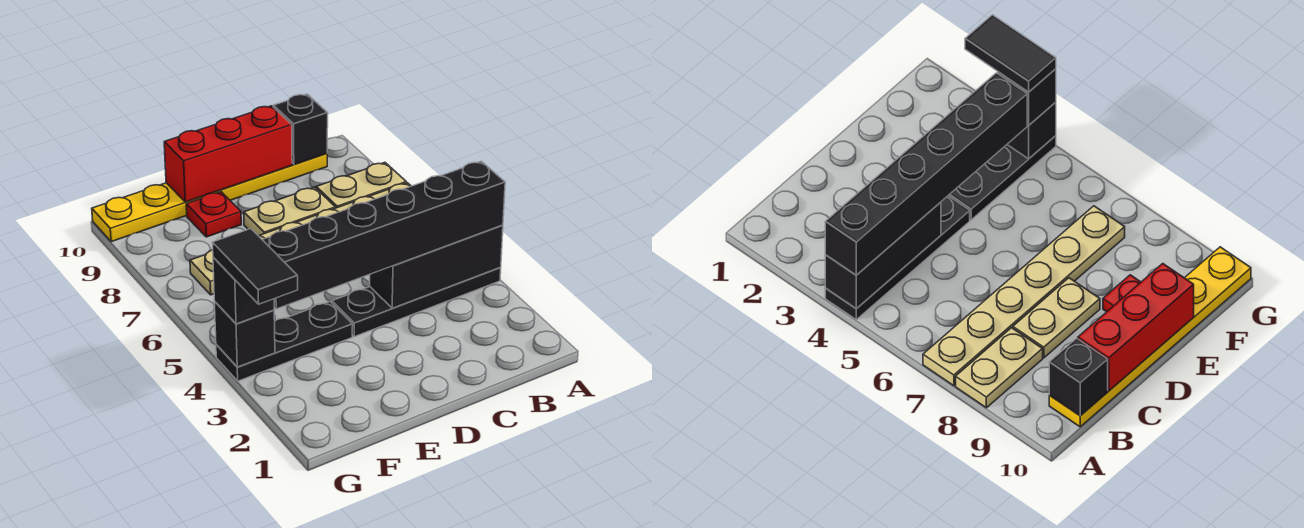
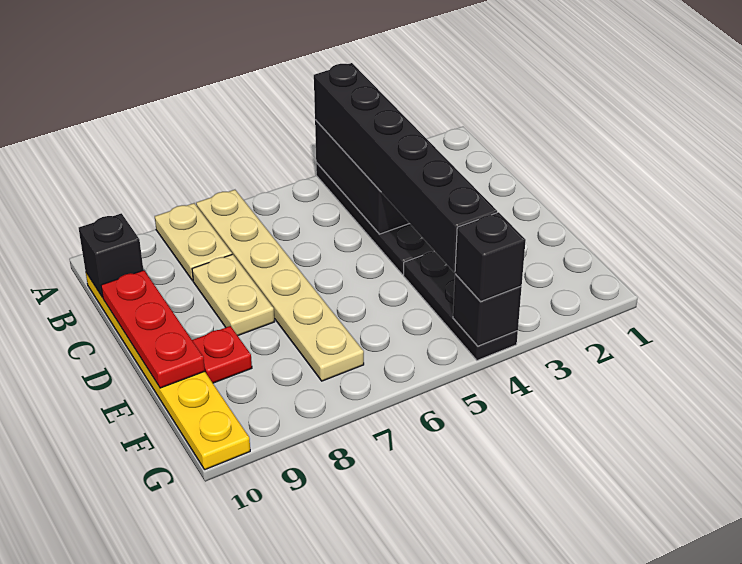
red brick C10:E10 level 2 -> red plate C10:E10 level 2
black tile G3:G4 level 4 -> none

